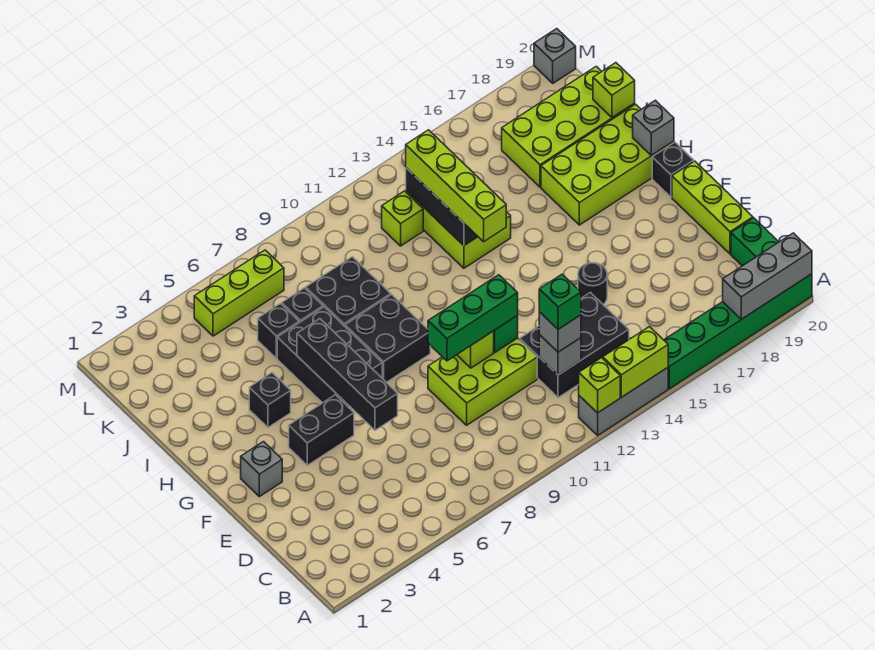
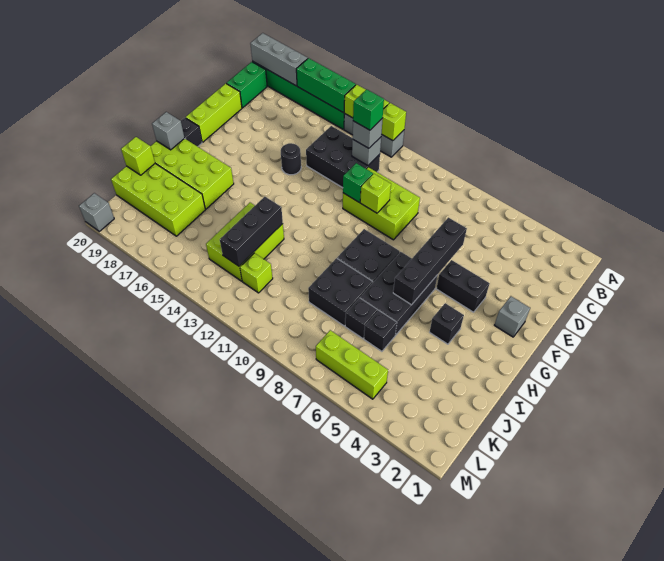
green brick E9:E11 level 3 -> green brick A15:A17 level 2
lime brick H13:K13 level 3 -> none

